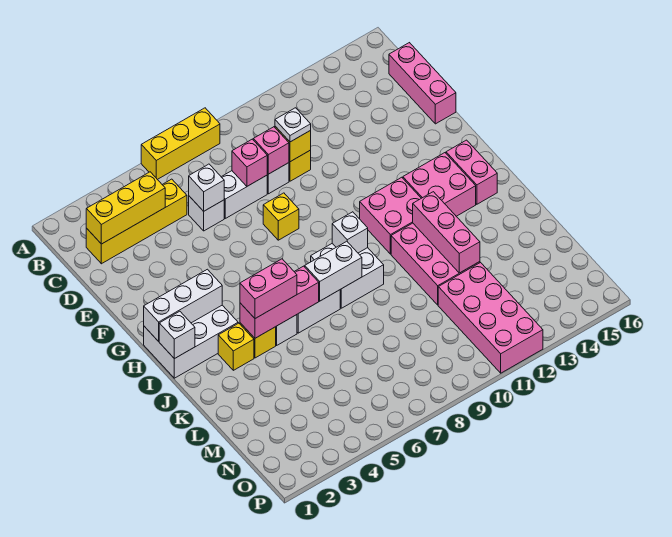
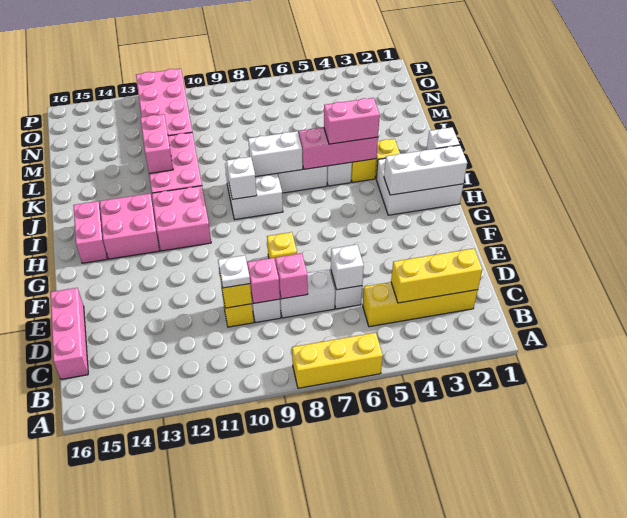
pink brick J12:L12 level 2 -> pink brick K12:L12 level 2

